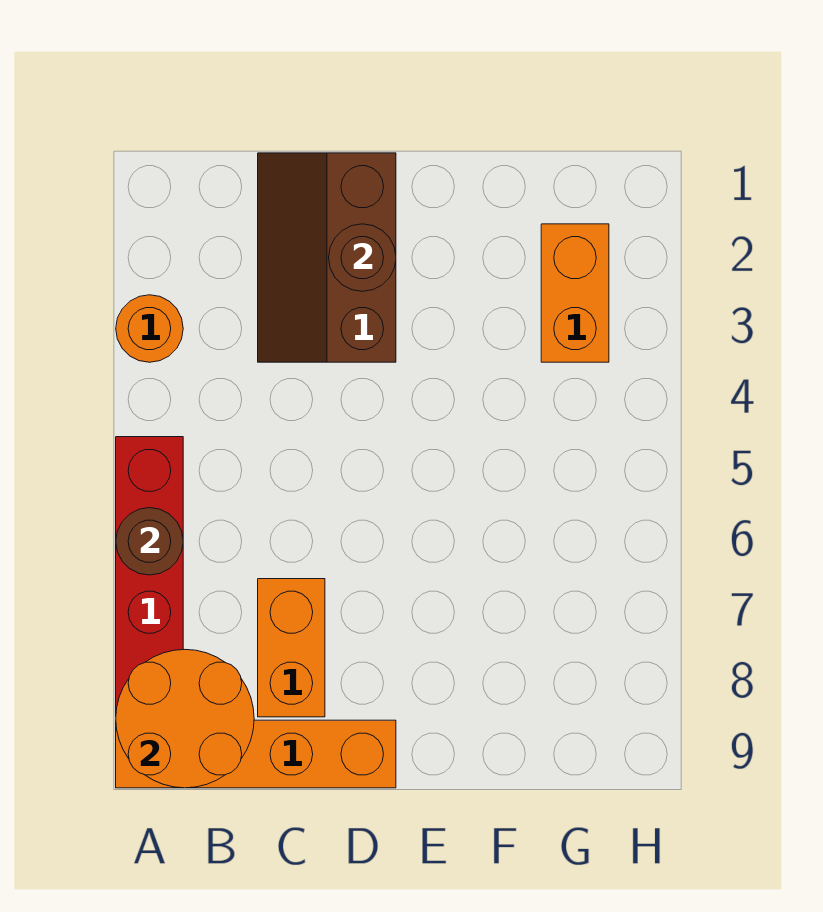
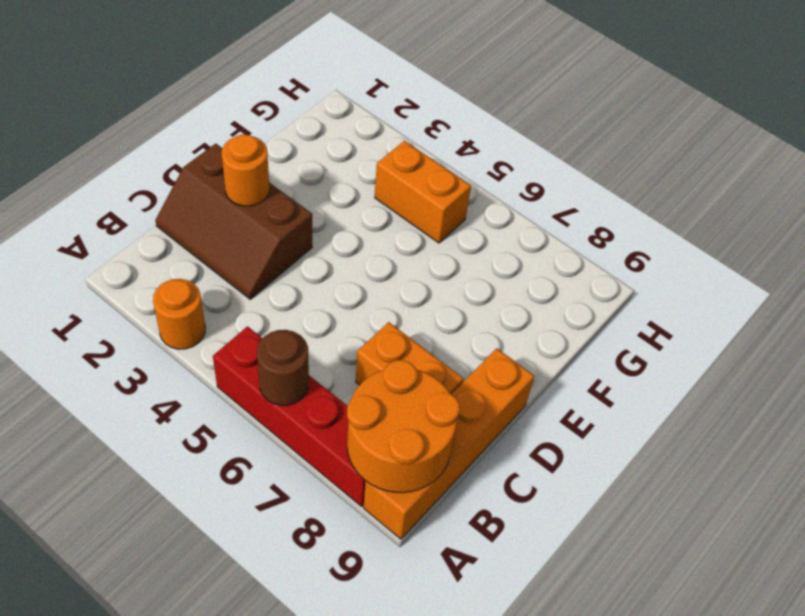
brown round brick D2 level 2 -> orange round brick D2 level 2
orange brick G2:G3 level 1 -> orange brick G4:G5 level 1

